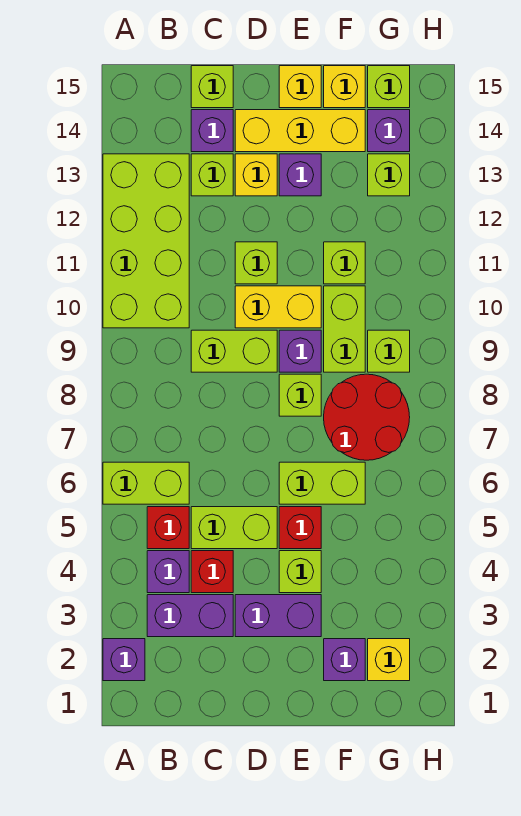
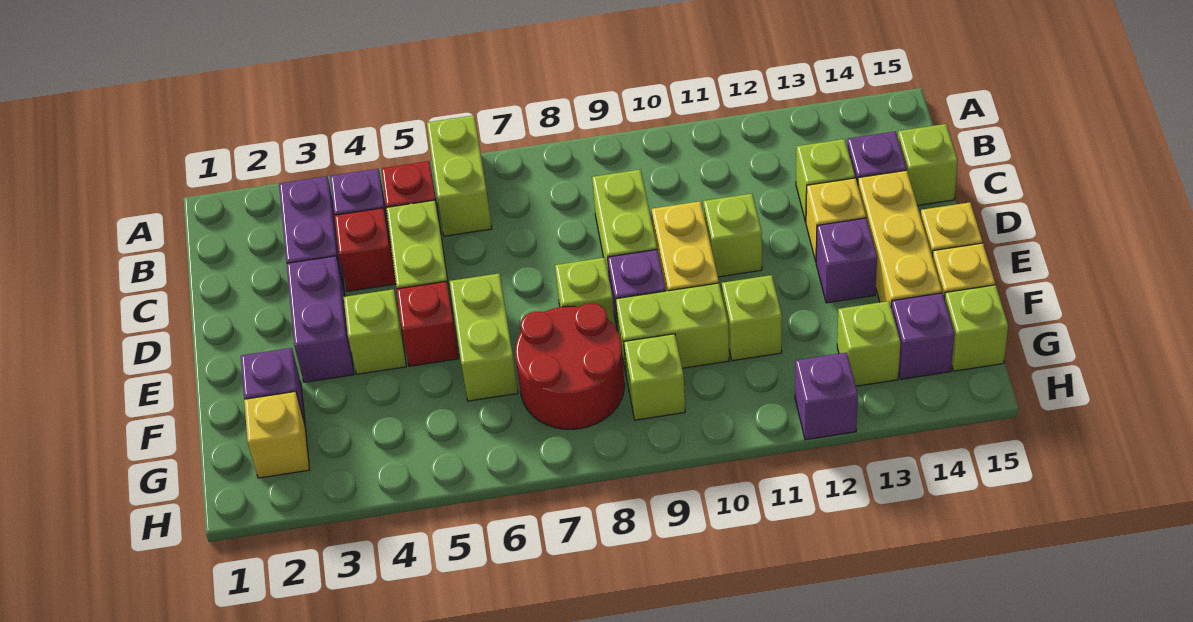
purple brick A2 level 1 -> purple brick H12 level 1
lime brick A10:B13 level 1 -> none

